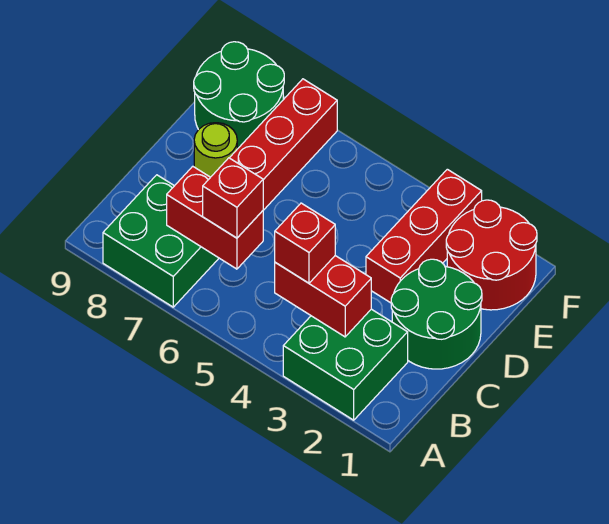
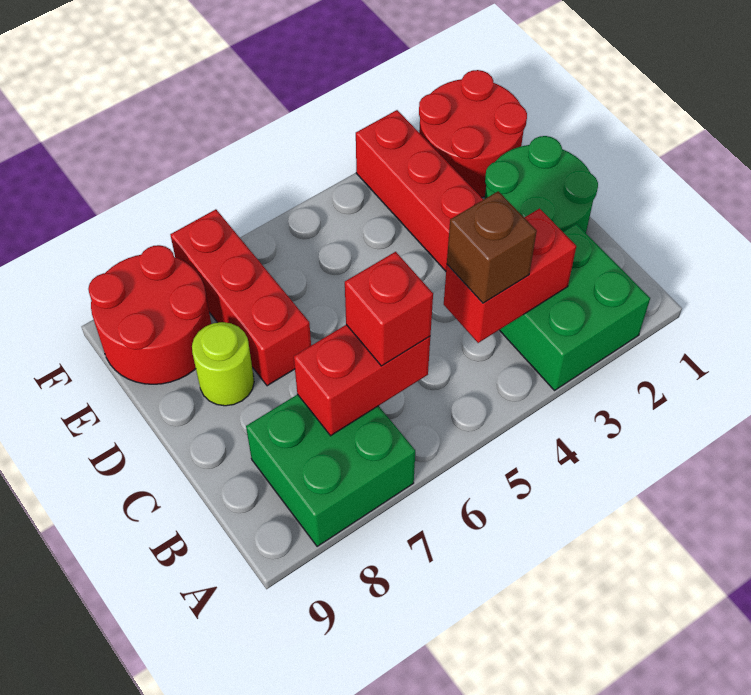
red brick B4 level 3 -> brown brick B4 level 3
green round brick E8:F9 level 1 -> red round brick E8:F9 level 1

